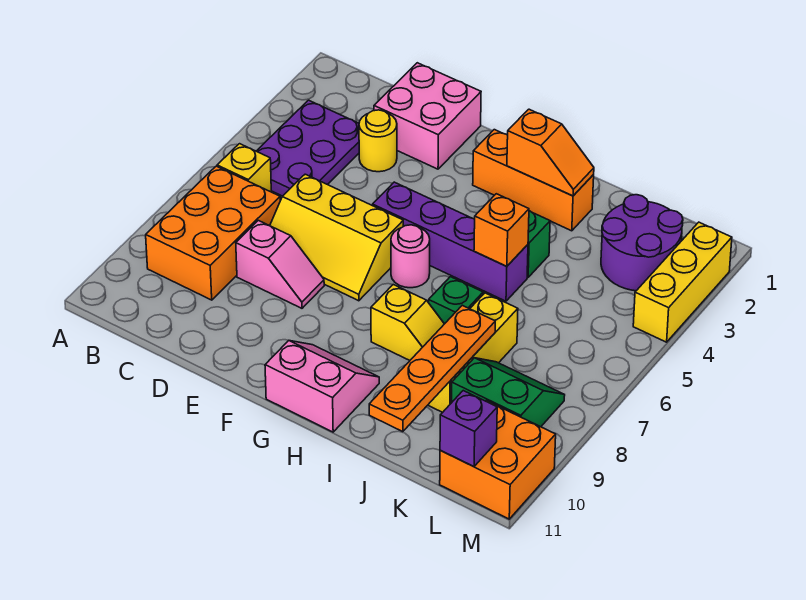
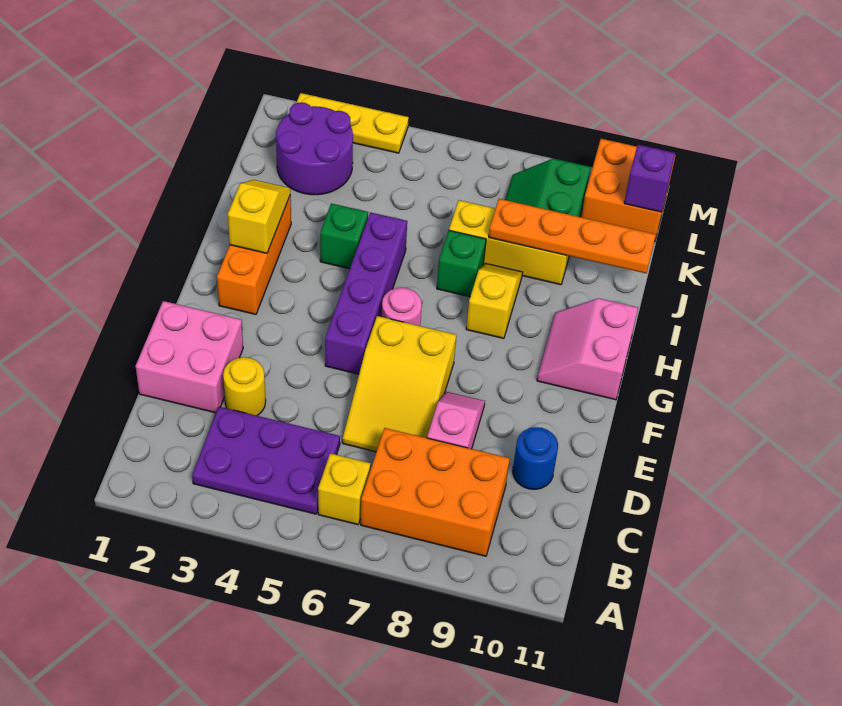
yellow slope D6:F7 level 1 top 6 -> yellow slope D6:F7 level 1 top F
none -> blue round brick D10 level 1
orange slope H2:I2 level 2 top H -> yellow slope H2:I2 level 2 top H
orange brick I5 level 2 -> none
yellow brick M2:M4 level 1 -> yellow plate M2:M4 level 1

